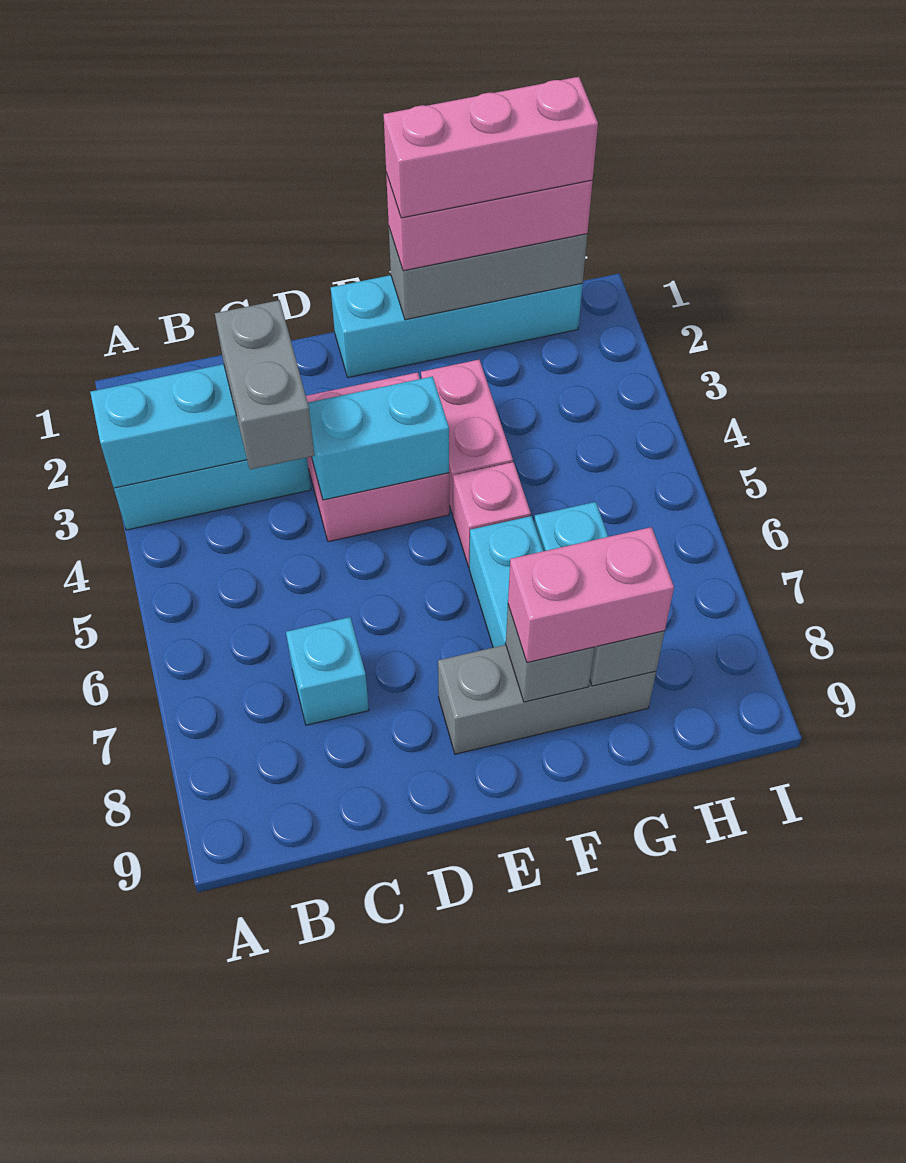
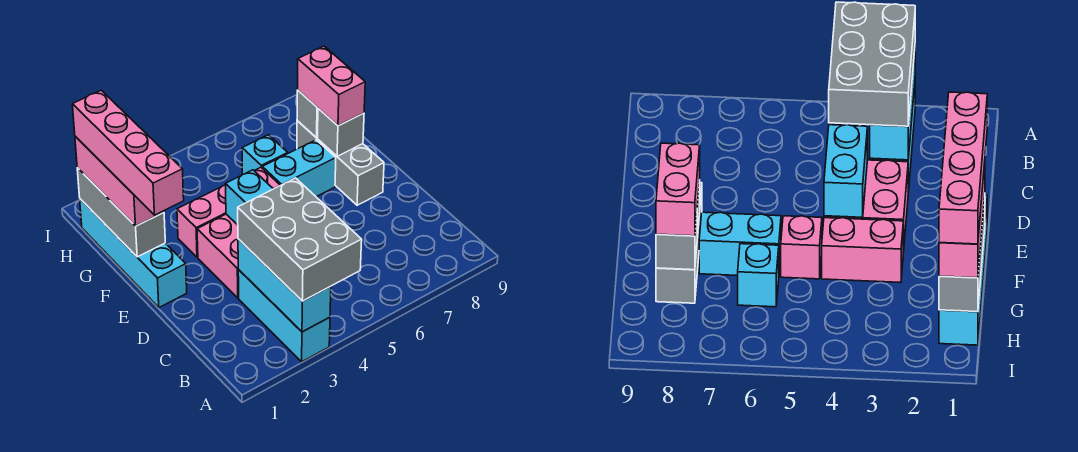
grey brick C3:C4 level 3 -> grey brick A3:C4 level 3
cyan brick C7 level 1 -> none
pink brick F1:H1 level 4 -> pink brick E1:H1 level 4

